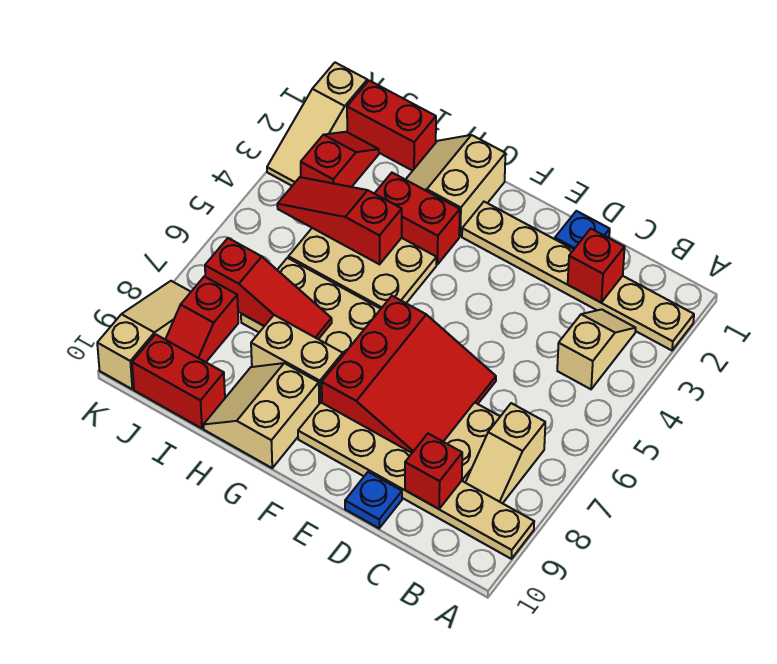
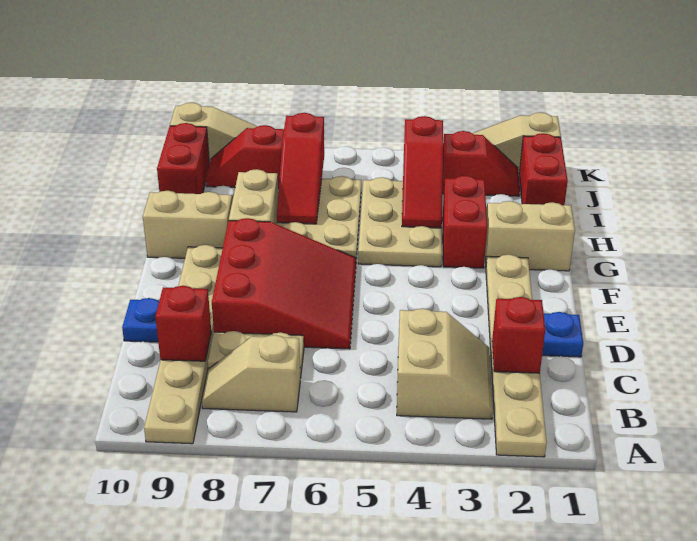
tan slope B3:B4 level 1 top 4 -> tan slope B3:C4 level 1 top 4
red slope D6:F8 level 1 top F -> red slope D6:F8 level 1 top 8
red slope H4:J4 level 2 top H -> red slope H4:J4 level 2 top J

